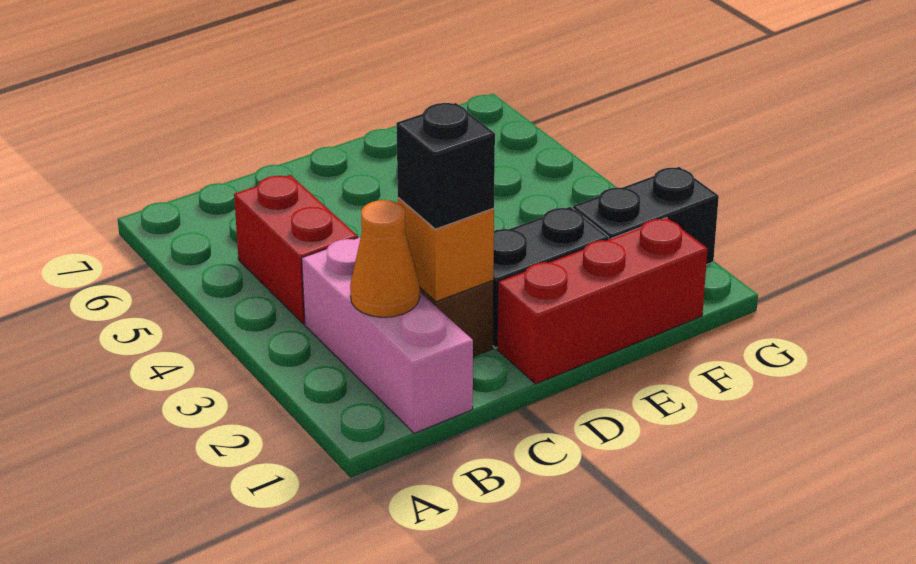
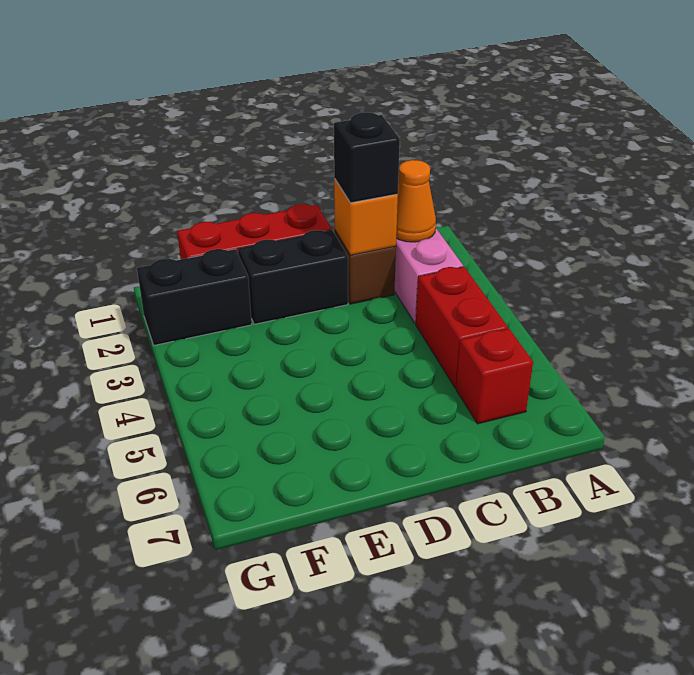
none -> red brick B6 level 1

